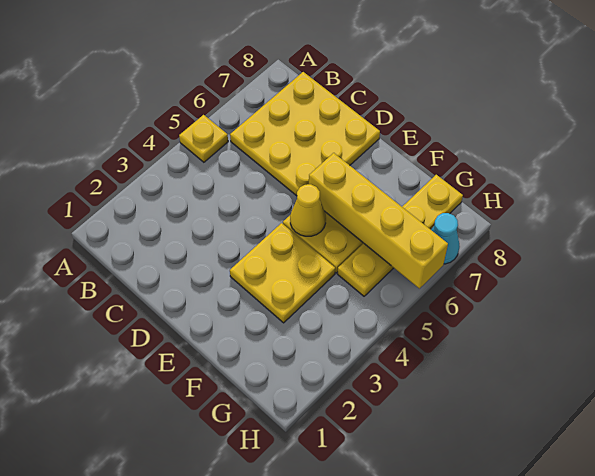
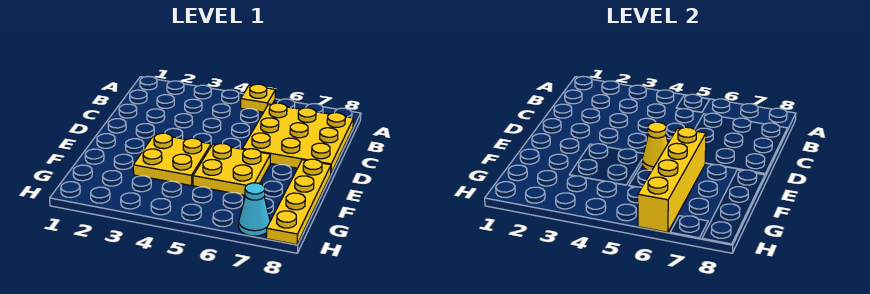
yellow plate G5:G8 level 1 -> yellow plate E8:H8 level 1

